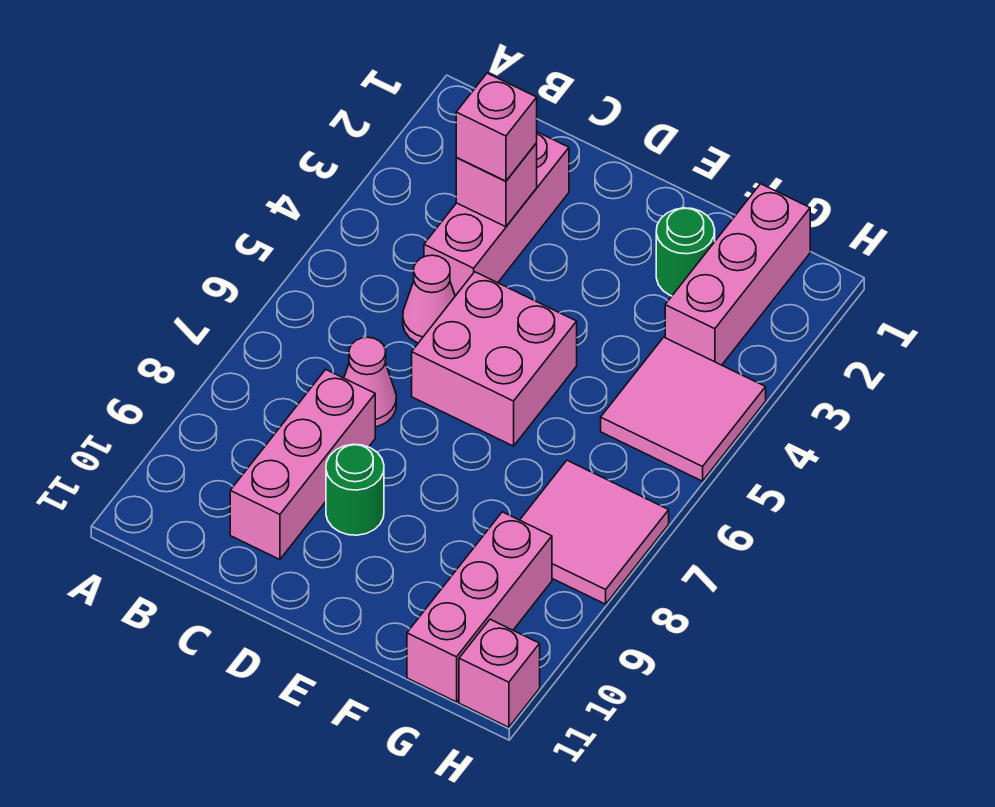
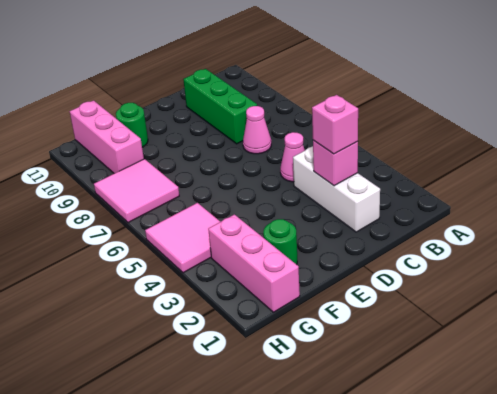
pink brick C2:C4 level 1 -> white brick C2:C4 level 1
pink brick C8:C10 level 1 -> green brick C8:C10 level 1
pink brick D5:E6 level 1 -> none
green round brick D9 level 1 -> green round brick F10 level 1
pink brick H11 level 1 -> none

